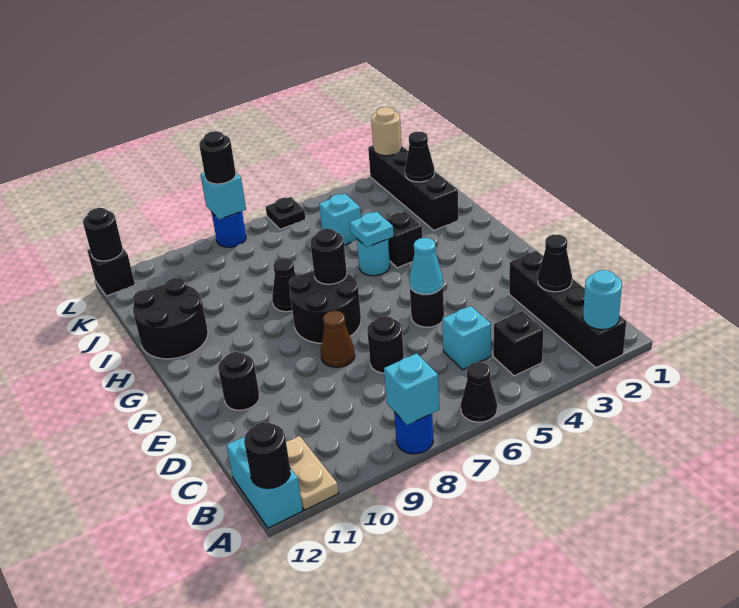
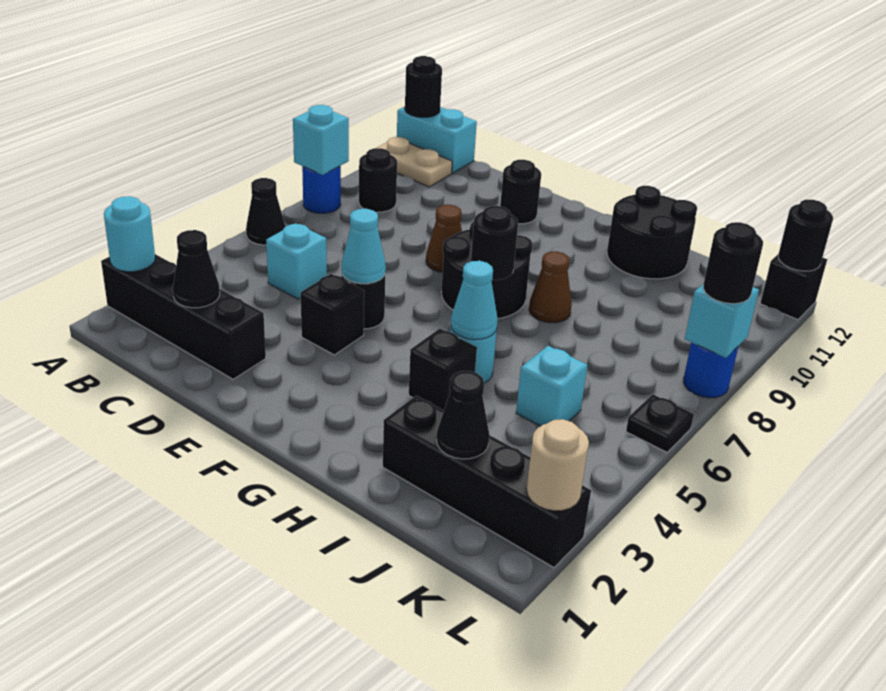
black brick B4 level 1 -> black brick E4 level 1
black round brick D7 level 1 -> black round brick B9 level 1
cyan plate H5 level 2 -> cyan cone H5 level 2
black cone H8 level 1 -> brown cone H8 level 1

